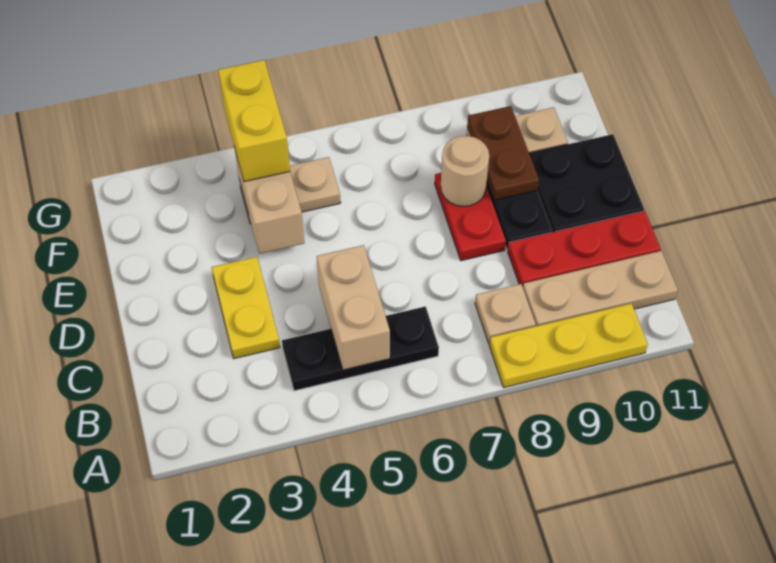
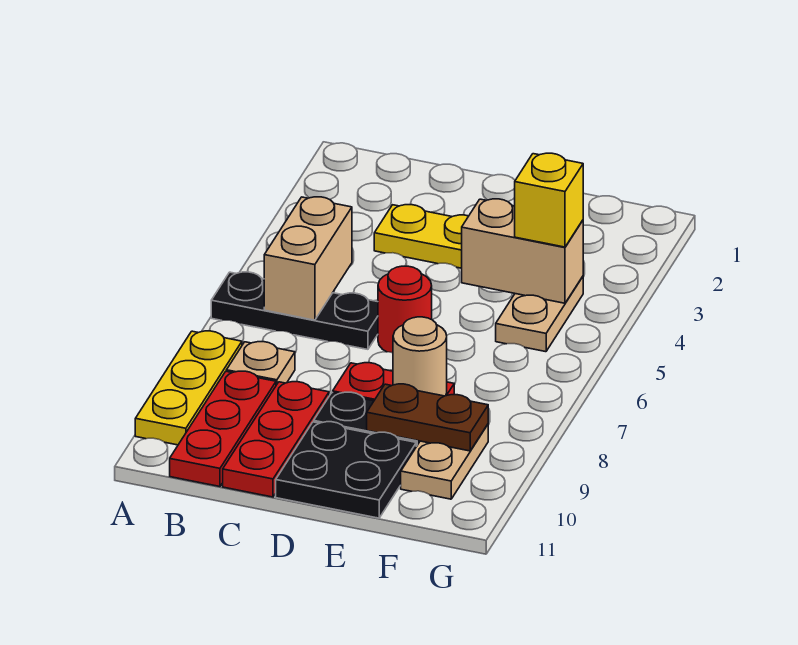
black plate B4:B6 level 1 -> black plate A6:C6 level 1
tan brick B5:C5 level 2 -> tan brick B5:B6 level 2
tan plate B9:B11 level 1 -> red plate B9:B11 level 1
none -> red round brick D6 level 1
yellow brick F4:G4 level 3 -> yellow brick F4 level 3

